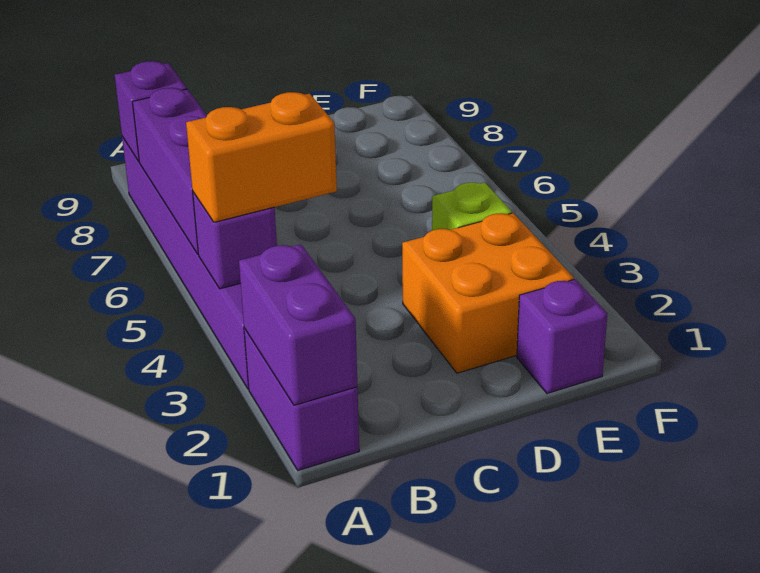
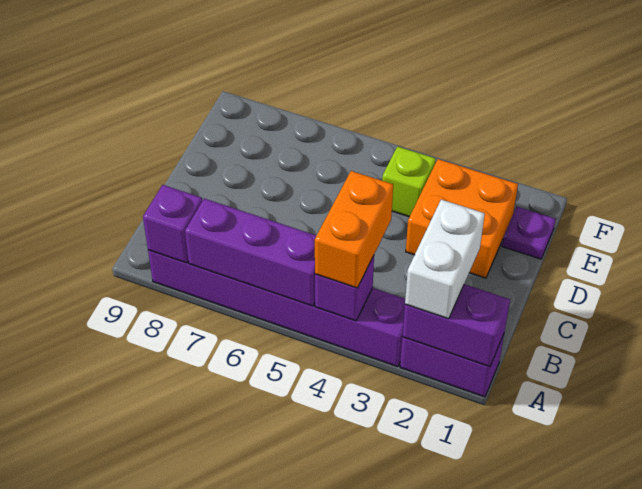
none -> white brick A2:B2 level 3
purple brick E1 level 1 -> purple plate E1 level 1

